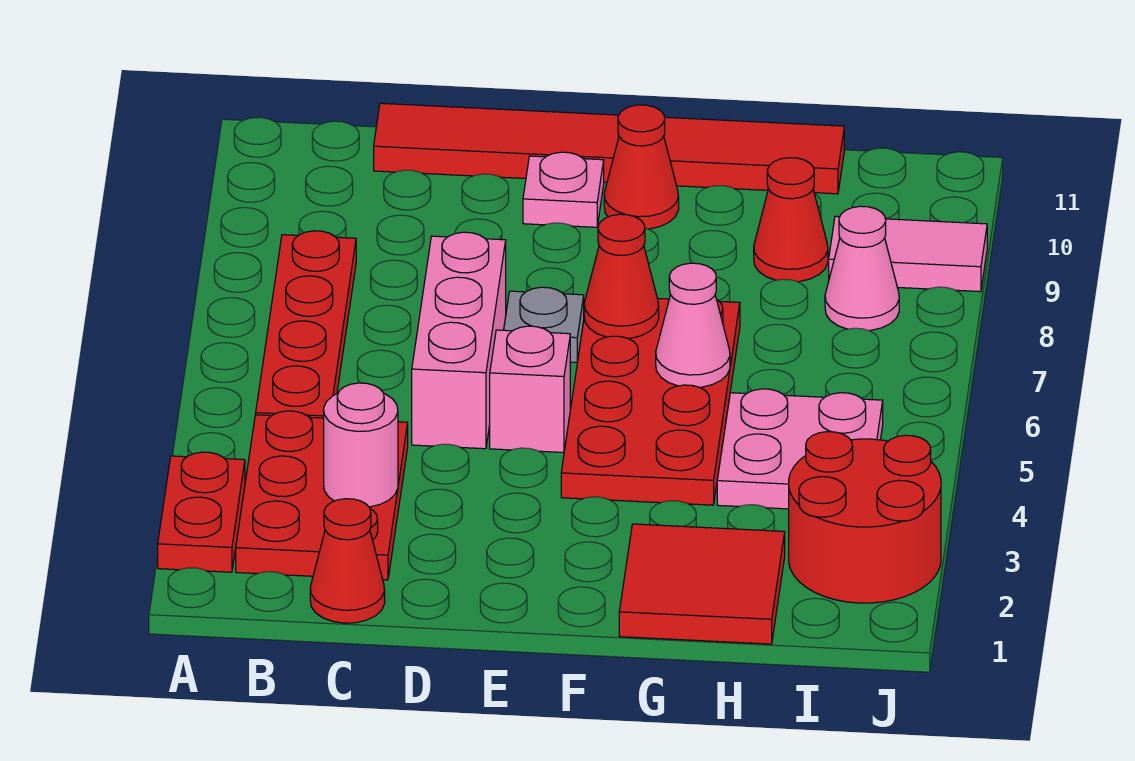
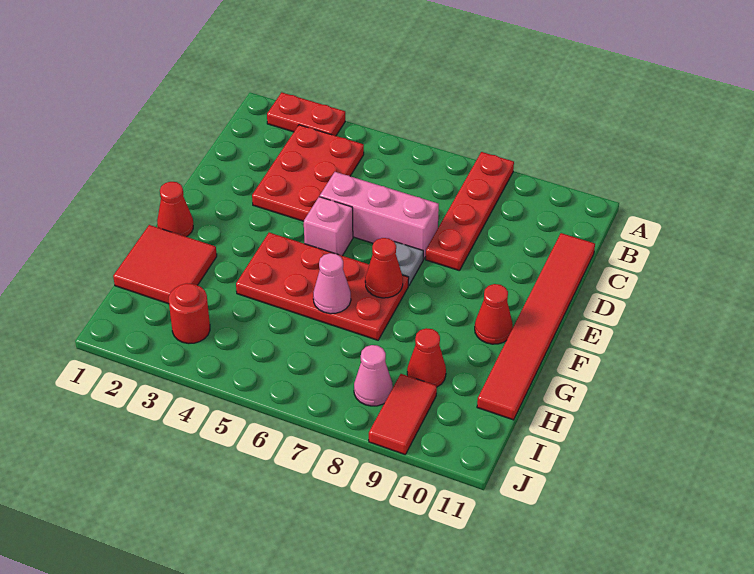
red plate B2:C4 level 1 -> red plate B3:D4 level 1
red plate B5:B8 level 1 -> red plate A8:D8 level 1
red cone C1 level 1 -> red cone F1 level 1
pink round brick C3 level 2 -> none
pink plate E10 level 1 -> none
pink plate H4:I5 level 1 -> none
red round brick I2:J3 level 1 -> red round brick I3 level 1
pink tile I9:J9 level 1 -> red tile I9:J9 level 1

